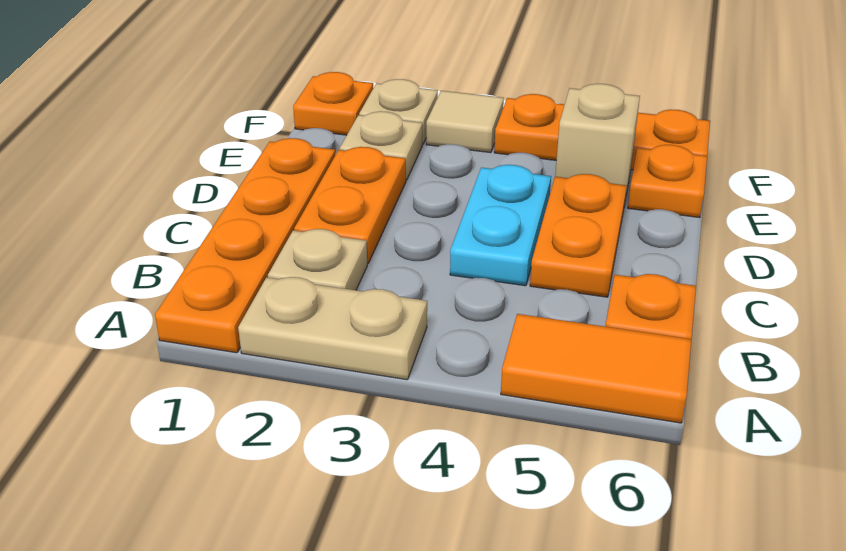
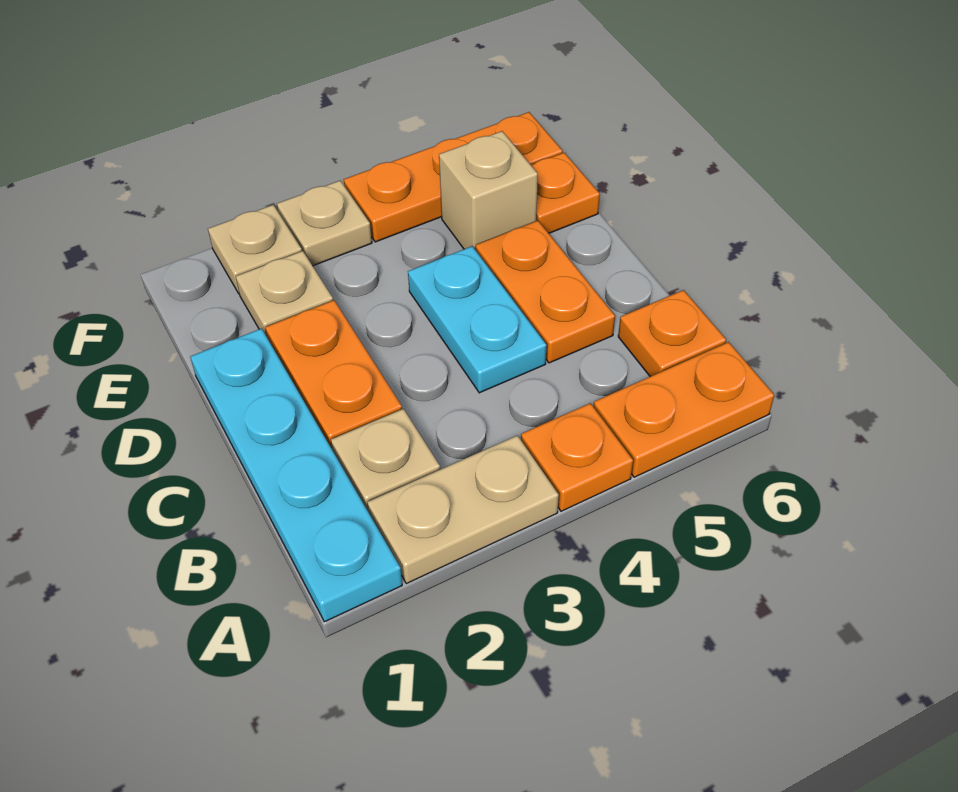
orange plate A1:D1 level 1 -> cyan plate A1:D1 level 1
orange tile A5:A6 level 1 -> orange plate A5:A6 level 1
orange plate F1 level 1 -> orange plate A4 level 1
tan tile F3 level 1 -> tan plate F3 level 1

